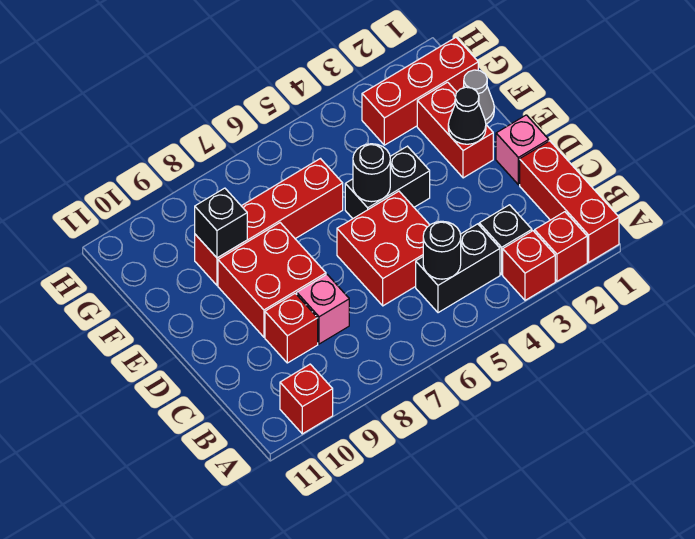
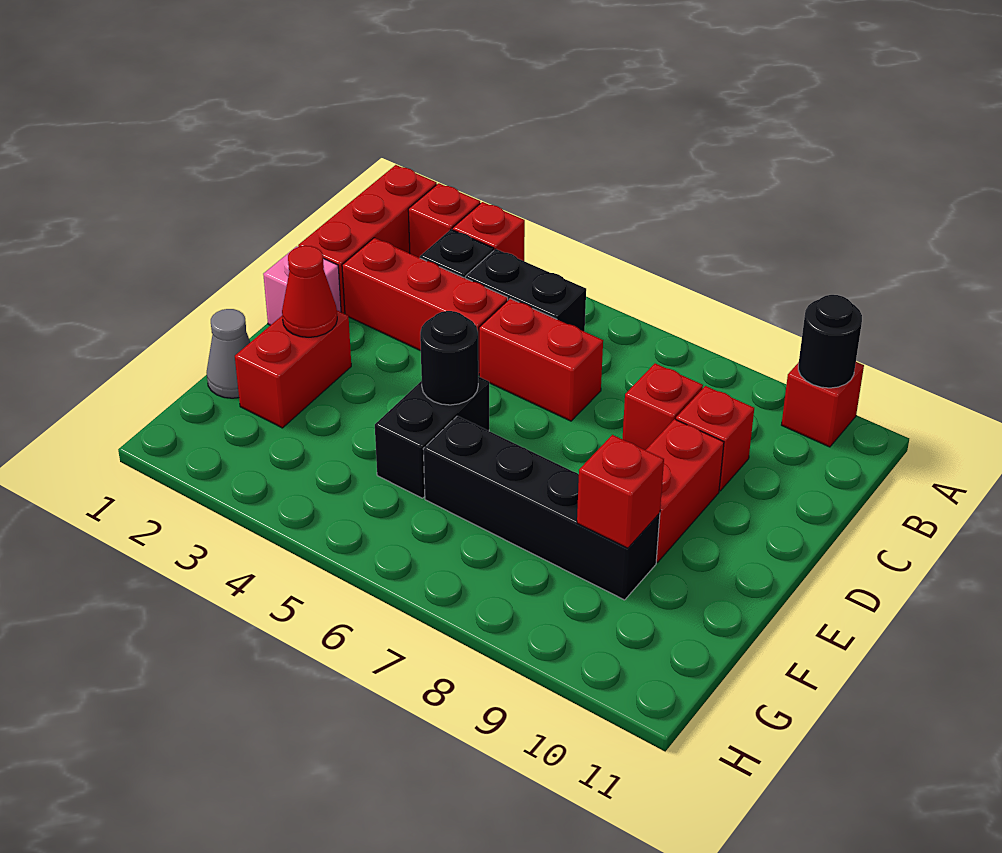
black round brick B5 level 2 -> black round brick A10 level 2
red brick C5:D6 level 1 -> red brick C5:C6 level 1
pink brick C8 level 1 -> red brick C8 level 1
red brick D8:E9 level 1 -> red brick D9:E9 level 1
black cone E2 level 2 -> red cone E2 level 2
black brick E4:E5 level 1 -> black brick E5:F5 level 1
red brick F6:F9 level 1 -> black brick F6:F9 level 1
black brick F9 level 2 -> red brick F9 level 2
red brick G1:G3 level 1 -> red brick C2:C4 level 1

